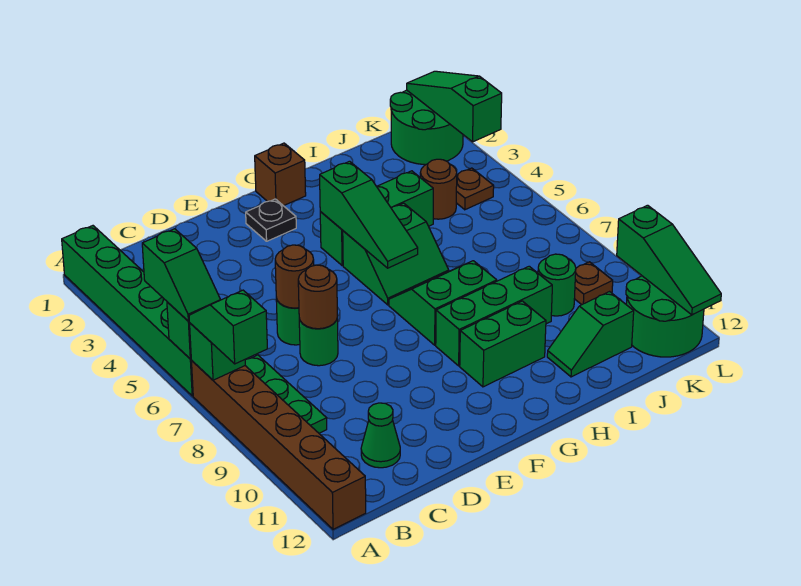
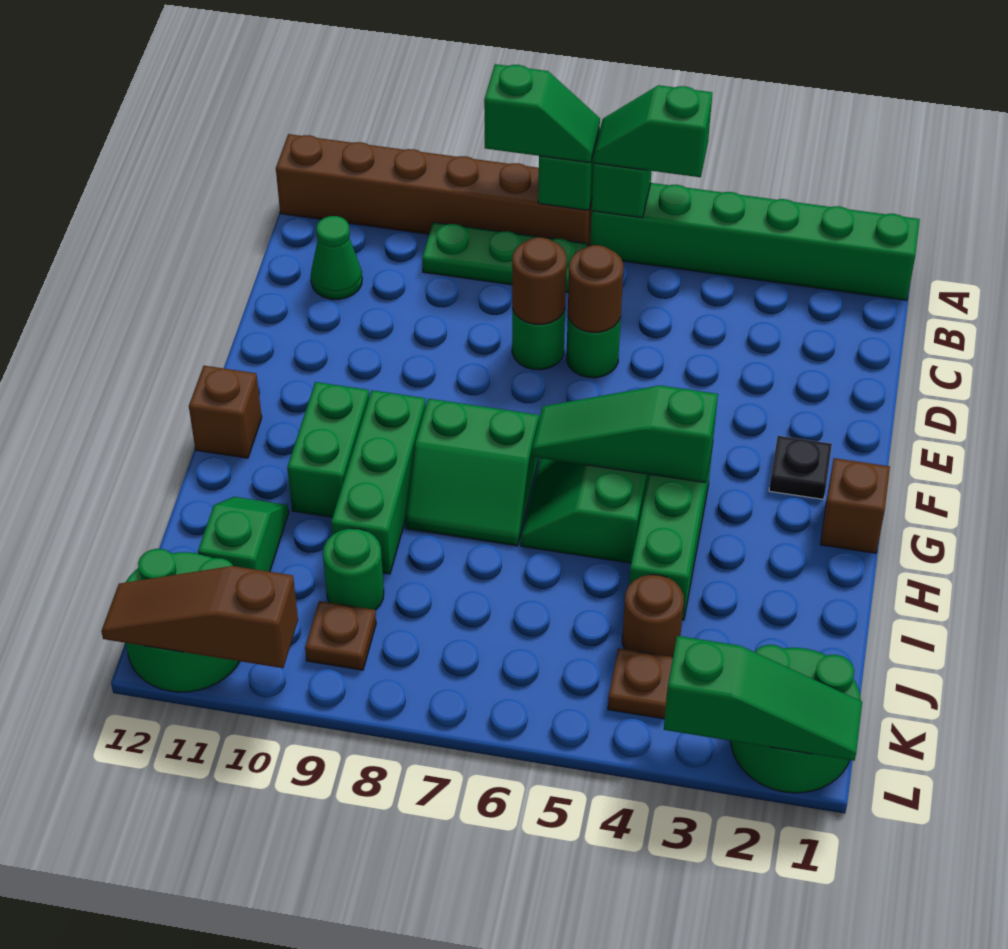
green slope G7:H8 level 1 top 8 -> green slope G7:H8 level 1 top G
none -> brown brick G12 level 1
green slope L10:L12 level 2 top 10 -> brown slope L10:L12 level 2 top 10

